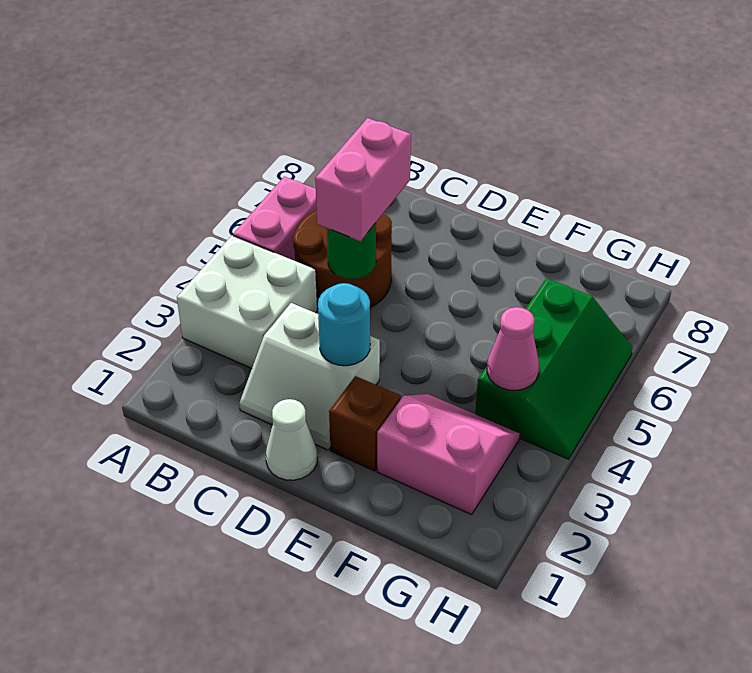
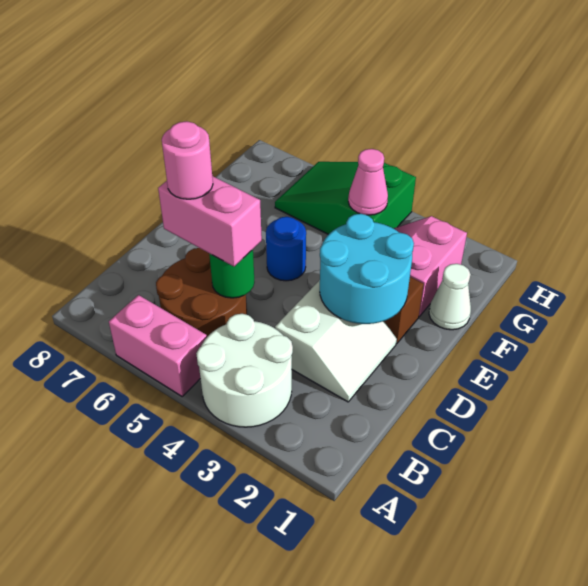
white brick A3:B4 level 1 -> white round brick A3:B4 level 1
none -> pink round brick C6 level 4
white cone D1 level 1 -> white cone F1 level 1
cyan round brick D3 level 2 -> cyan round brick D2:E3 level 2
none -> blue round brick E5 level 1
green slope G4:H6 level 1 top G -> green slope G4:H6 level 1 top 4

